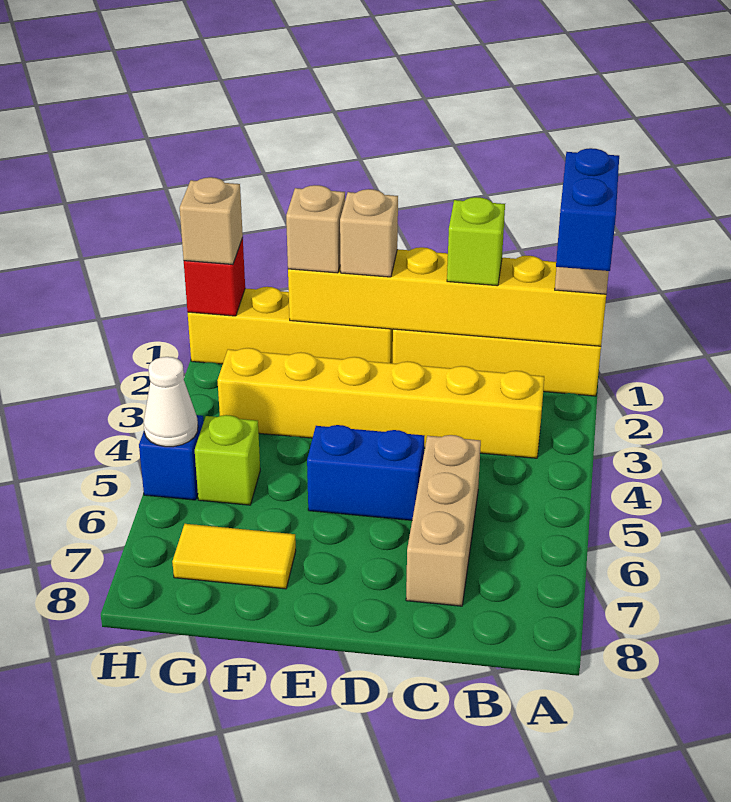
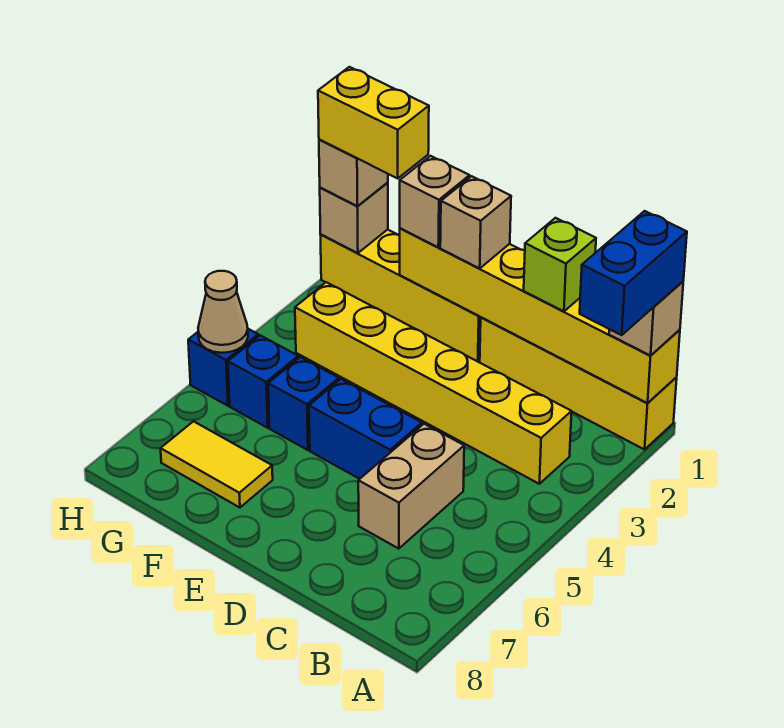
tan brick C5:C7 level 1 -> tan brick C5:C6 level 1
none -> blue brick F5 level 1
none -> yellow brick G1:H1 level 4
lime brick G5 level 1 -> blue brick G5 level 1
red brick H1 level 2 -> tan brick H1 level 2
white cone H5 level 2 -> tan cone H5 level 2

